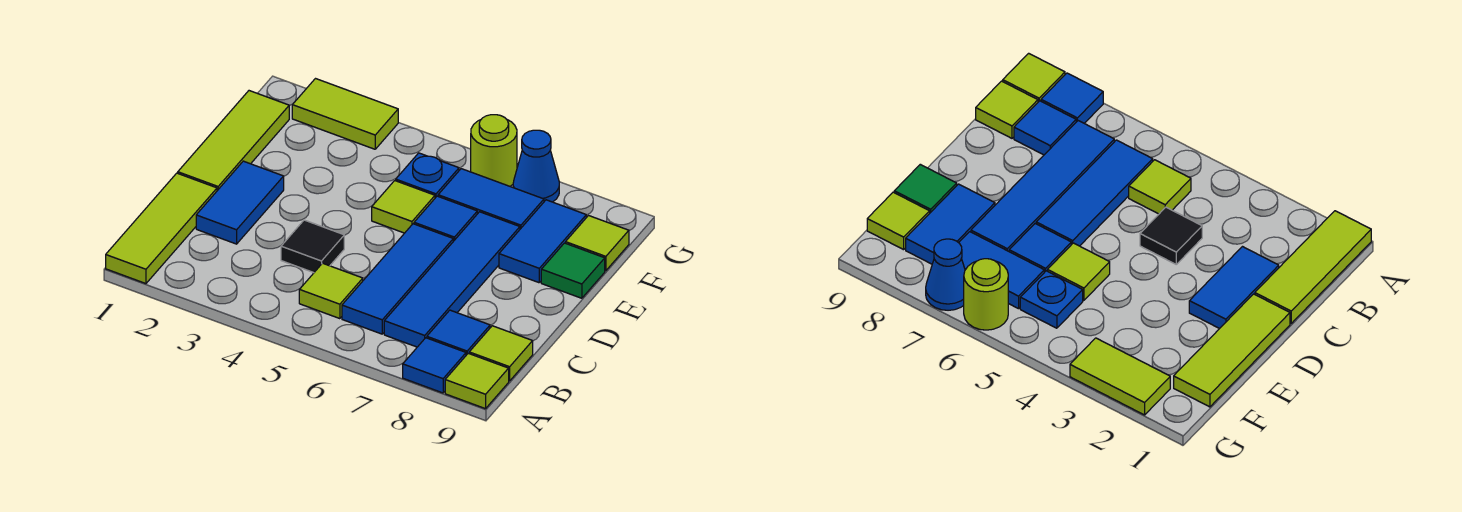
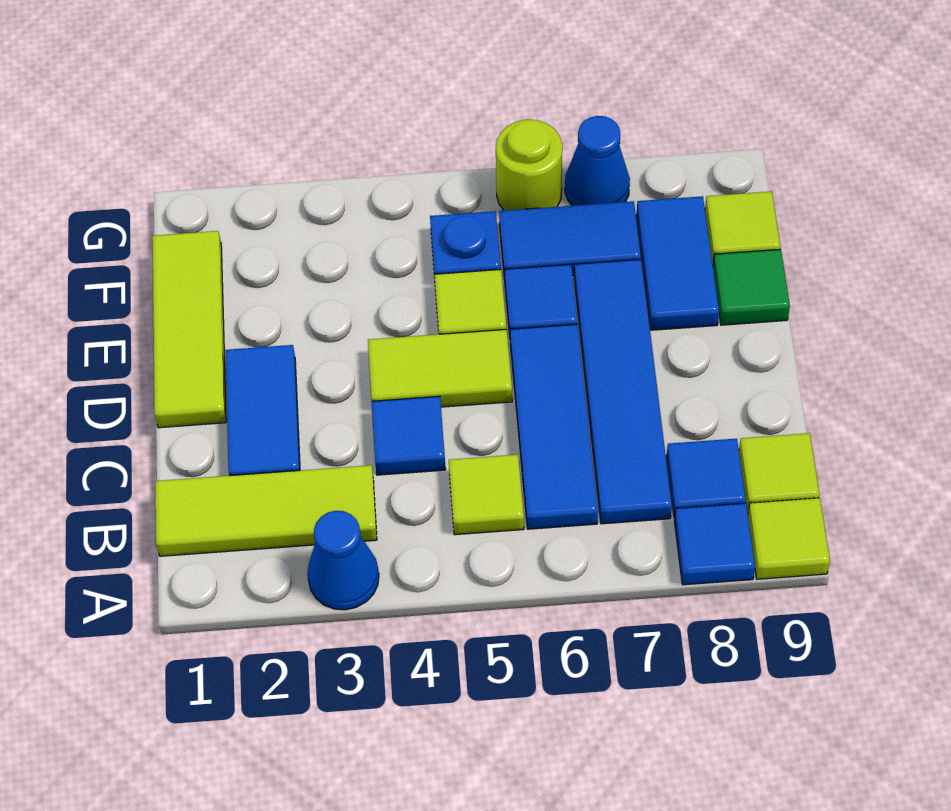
lime tile A1:C1 level 1 -> lime tile B1:B3 level 1
none -> blue cone A3 level 1
black tile C4 level 1 -> blue tile C4 level 1
lime tile G2:G3 level 1 -> lime tile D4:D5 level 1

